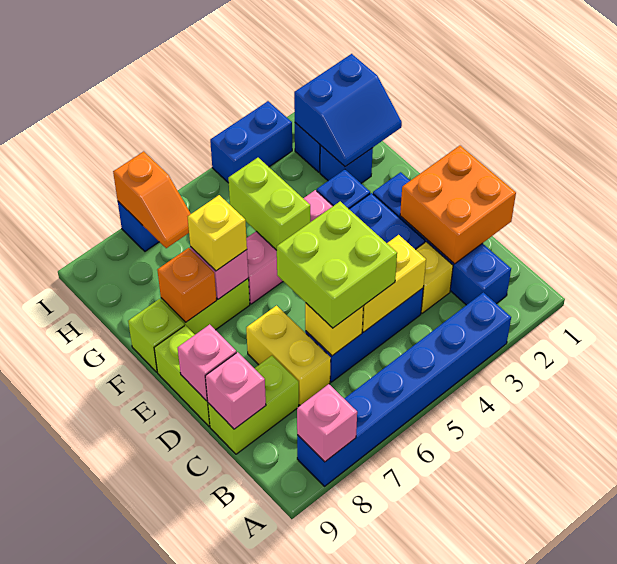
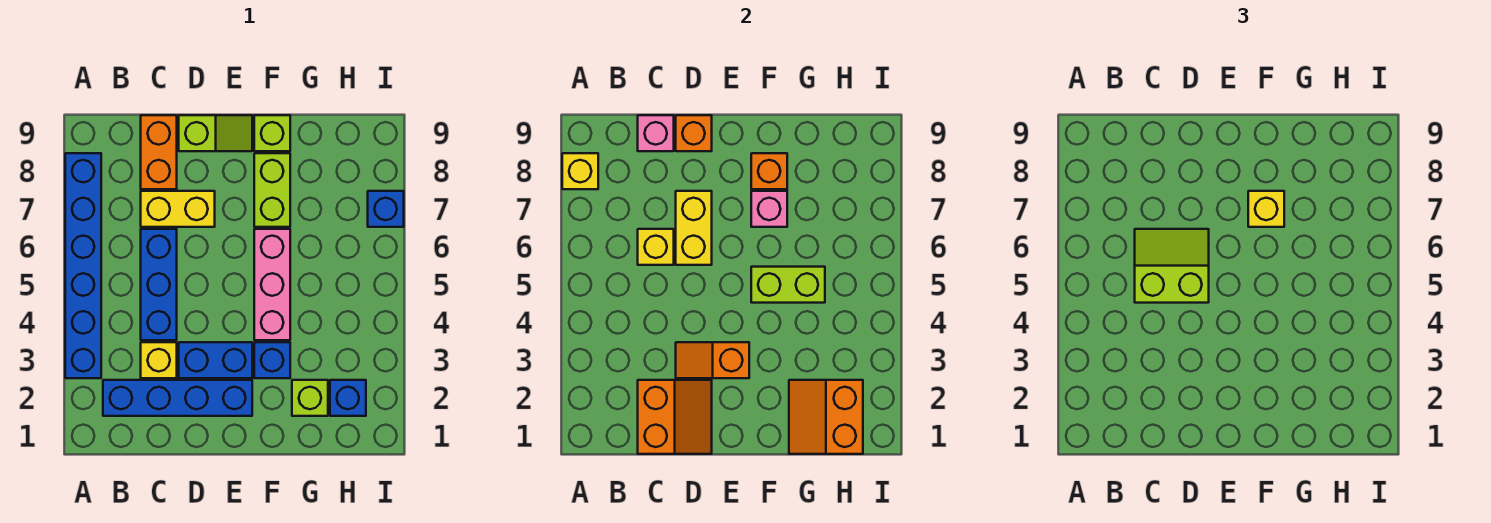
pink brick A8 level 2 -> yellow brick A8 level 2
orange brick C1:D2 level 2 -> orange slope C1:D2 level 2 top C
yellow brick C4:C5 level 2 -> yellow brick D6:D7 level 2
lime brick C5:D6 level 3 -> lime slope C5:D6 level 3 top 5
lime brick C8:C9 level 1 -> orange brick C8:C9 level 1
lime brick D9:E9 level 1 -> lime slope D9:E9 level 1 top D
pink brick D9 level 2 -> orange brick D9 level 2
blue slope G1:H2 level 2 top H -> orange slope G1:H2 level 2 top H
blue brick G2 level 1 -> lime brick G2 level 1
orange slope H7:I7 level 2 top I -> orange slope D3:E3 level 2 top E
blue brick I3:I4 level 1 -> none

